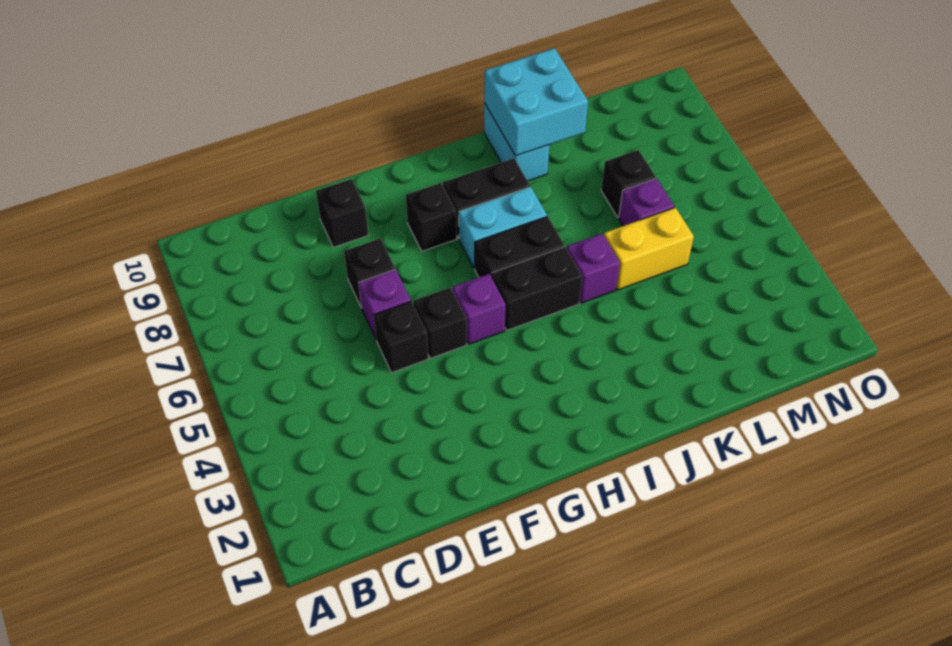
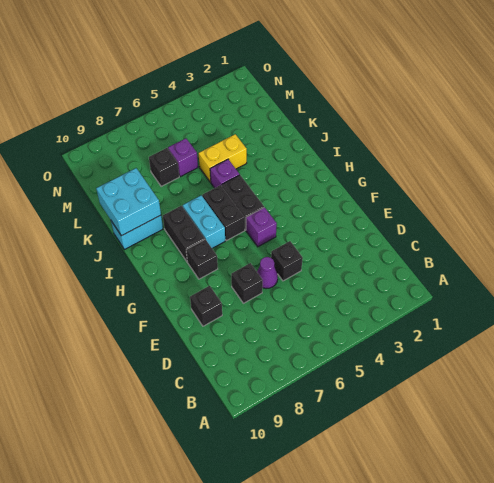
purple brick E6 level 1 -> purple cone E6 level 1
black brick F5 level 1 -> none
yellow brick K5:L5 level 1 -> yellow brick K4:K5 level 1

